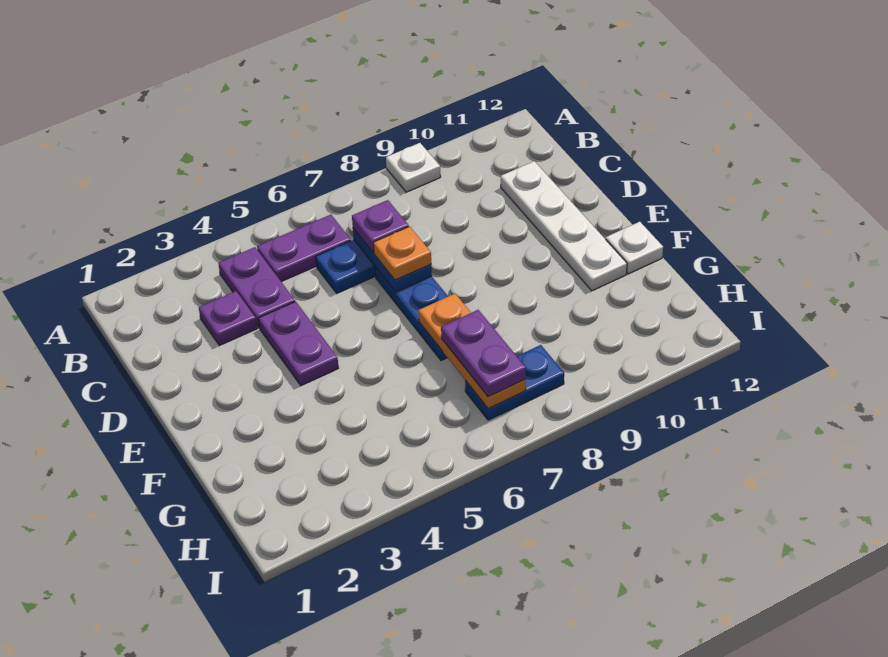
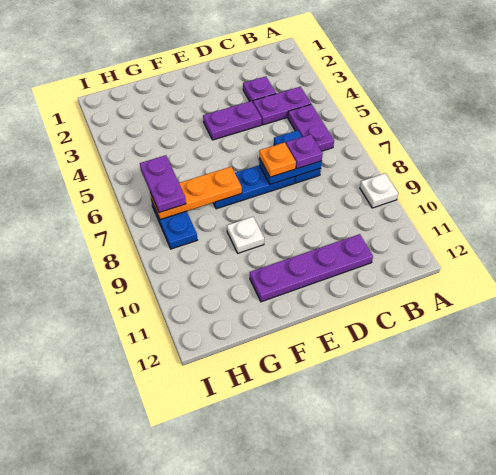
white plate C11:F11 level 1 -> purple plate C11:F11 level 1
white plate F12 level 1 -> white plate F9 level 1
purple plate G7:H7 level 3 -> purple plate H6:H7 level 3

